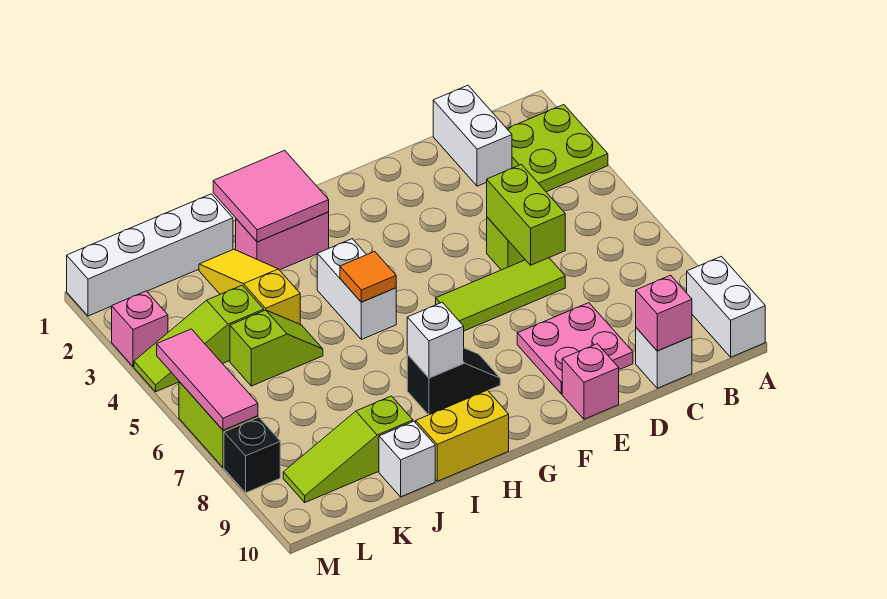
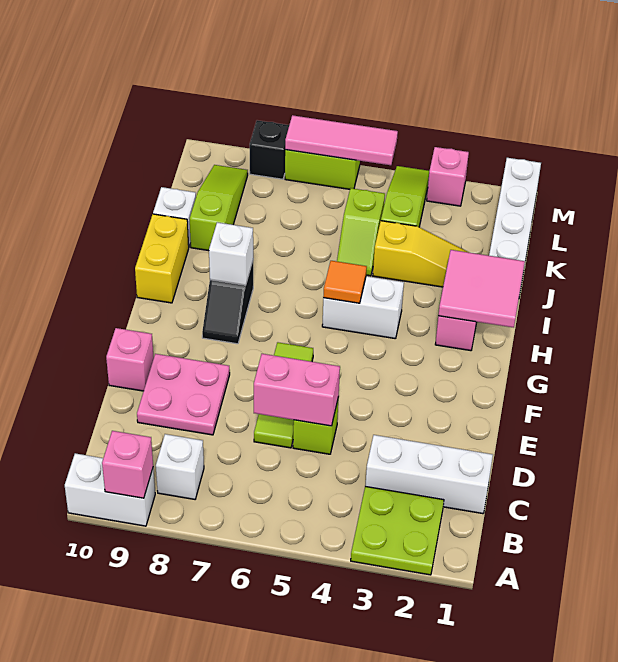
white brick C1:C2 level 1 -> white brick C1:C3 level 1
white brick C10 level 1 -> white brick B8 level 1
pink brick C10 level 2 -> pink brick A9 level 2
lime brick D5:D6 level 2 -> pink brick D5:D6 level 2

